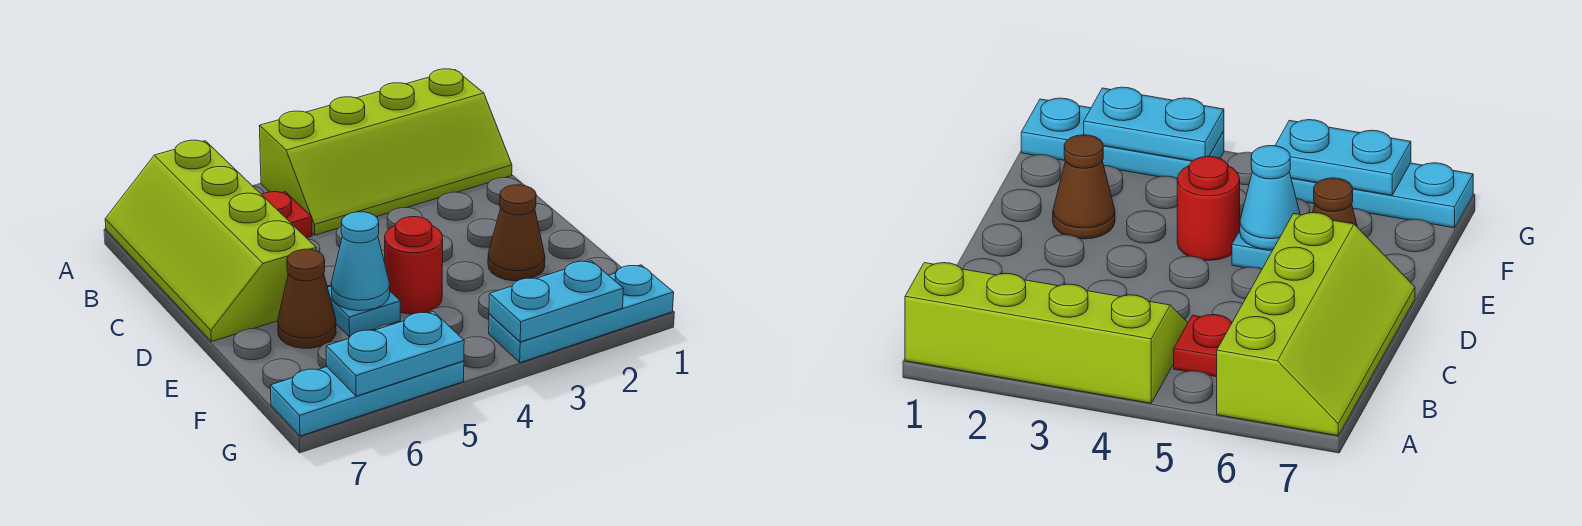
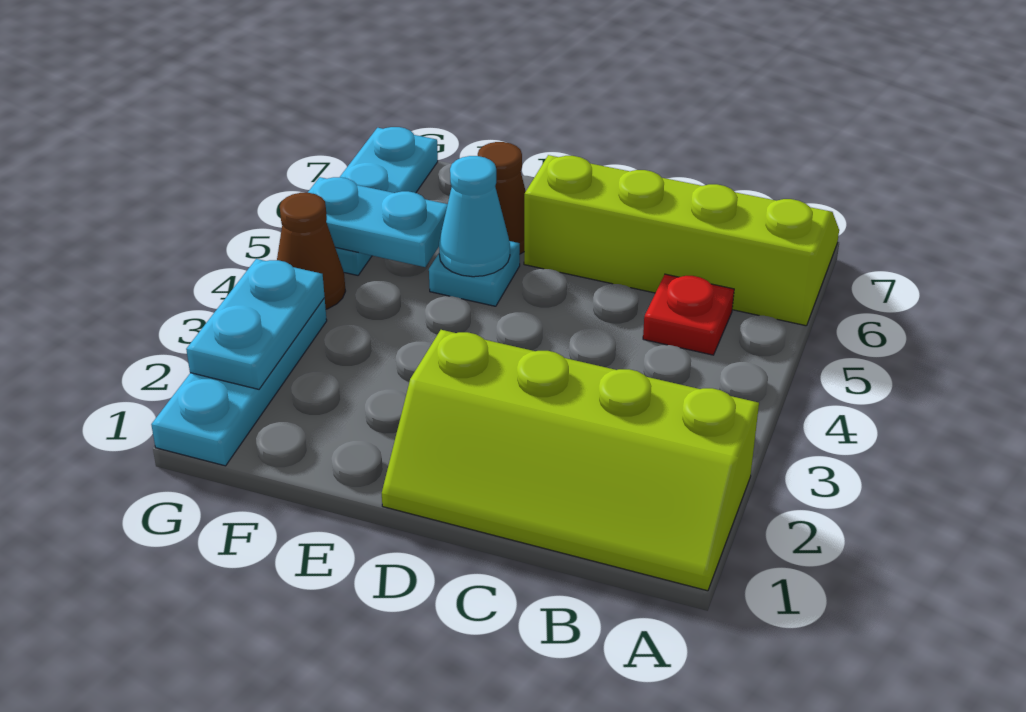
lime slope A1:B4 level 1 top A -> lime slope A1:D2 level 1 top 2
brown cone E2 level 1 -> brown cone G4 level 1
red round brick E4 level 1 -> none
cyan plate G5:G6 level 2 -> cyan plate F5:G5 level 2

